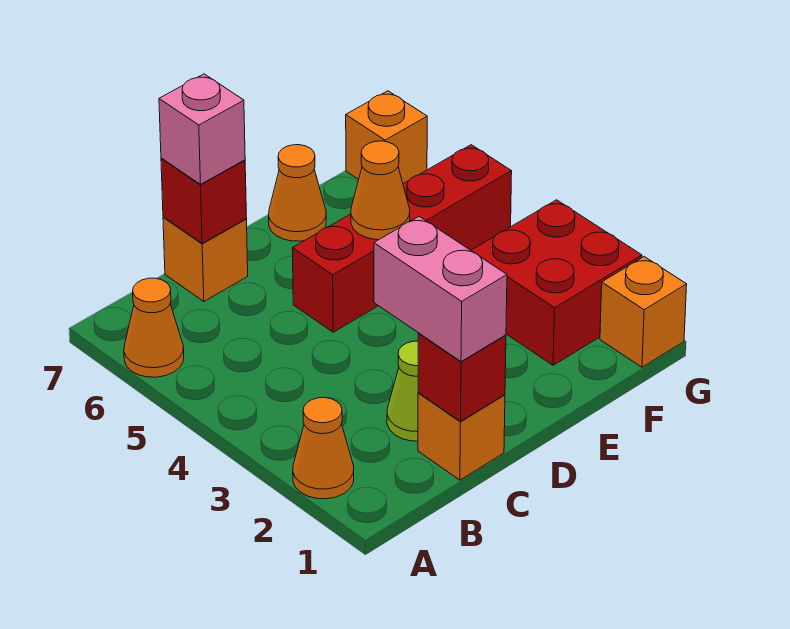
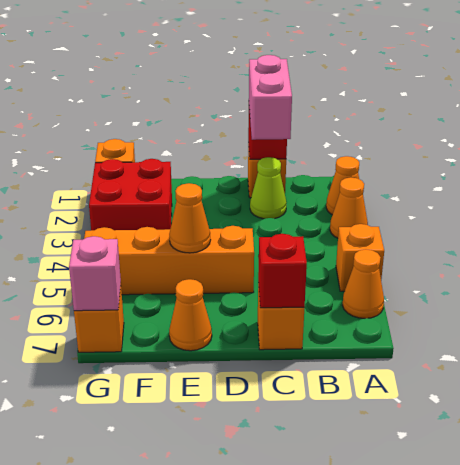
none -> orange cone A3 level 1
none -> orange brick A5 level 1
pink brick C7 level 3 -> pink brick G7 level 2
red brick D5:G5 level 1 -> orange brick D5:G5 level 1

